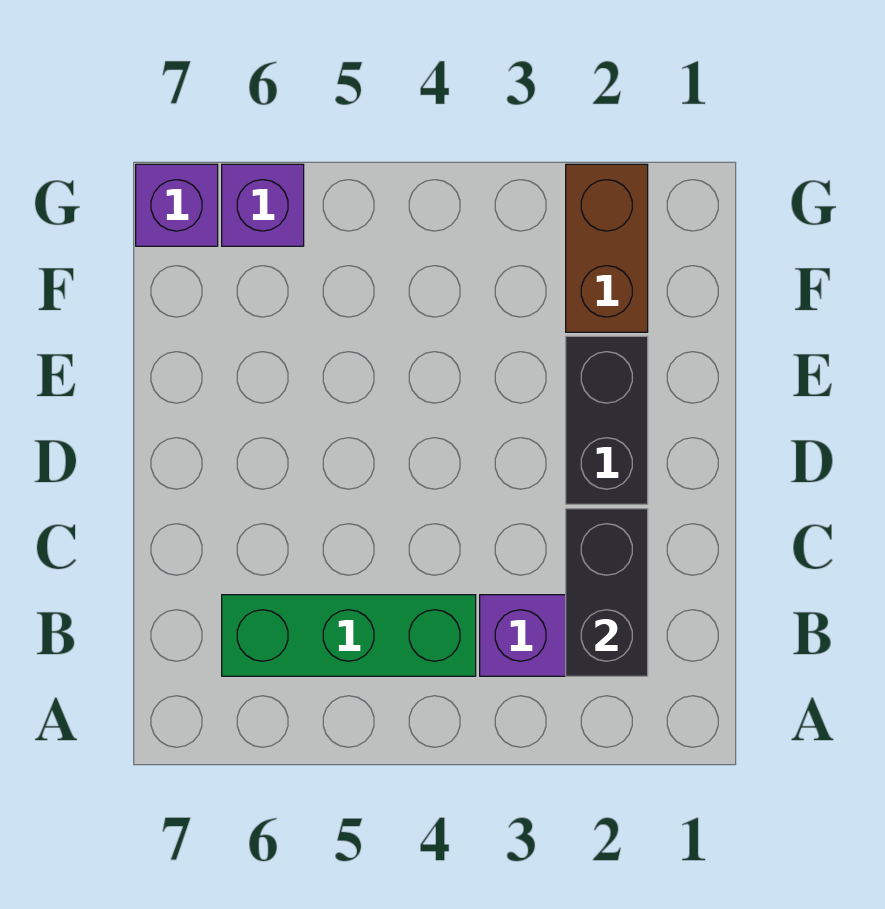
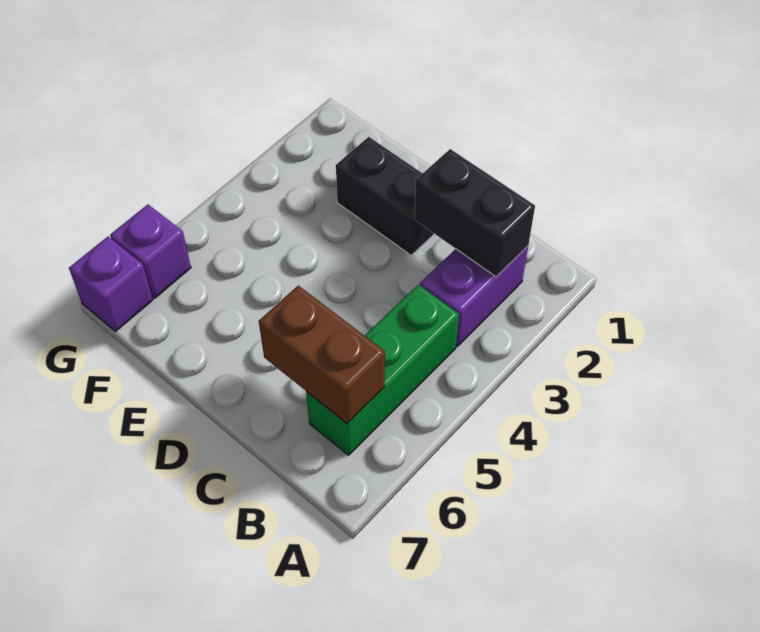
brown brick F2:G2 level 1 -> brown brick B6:C6 level 2

